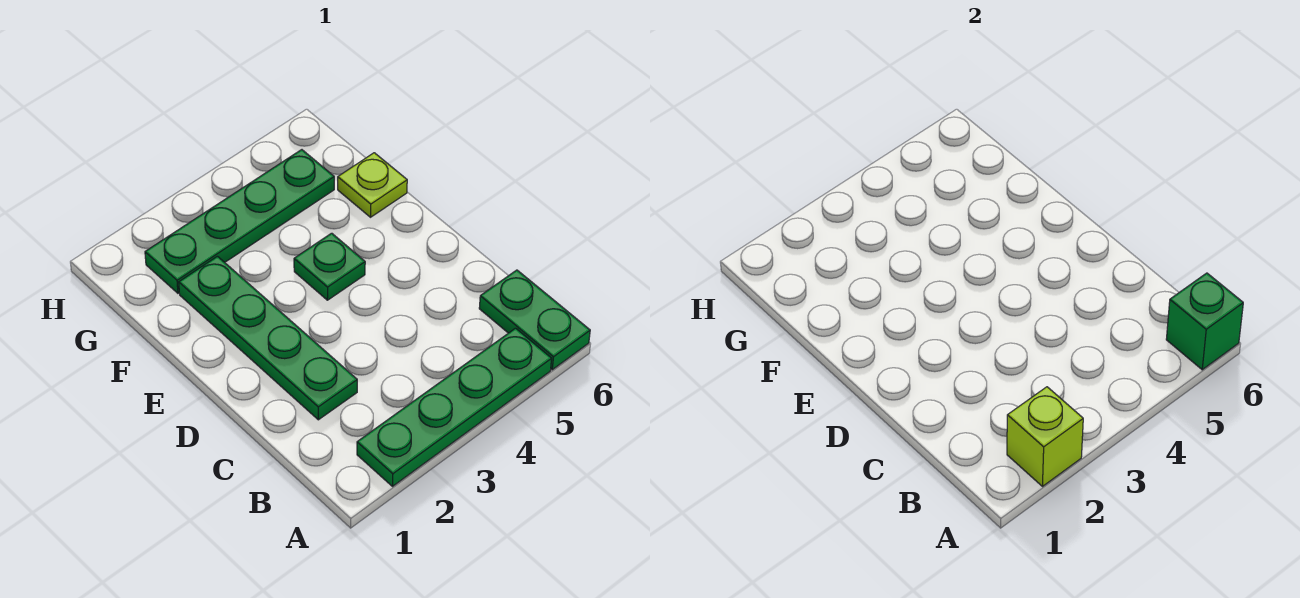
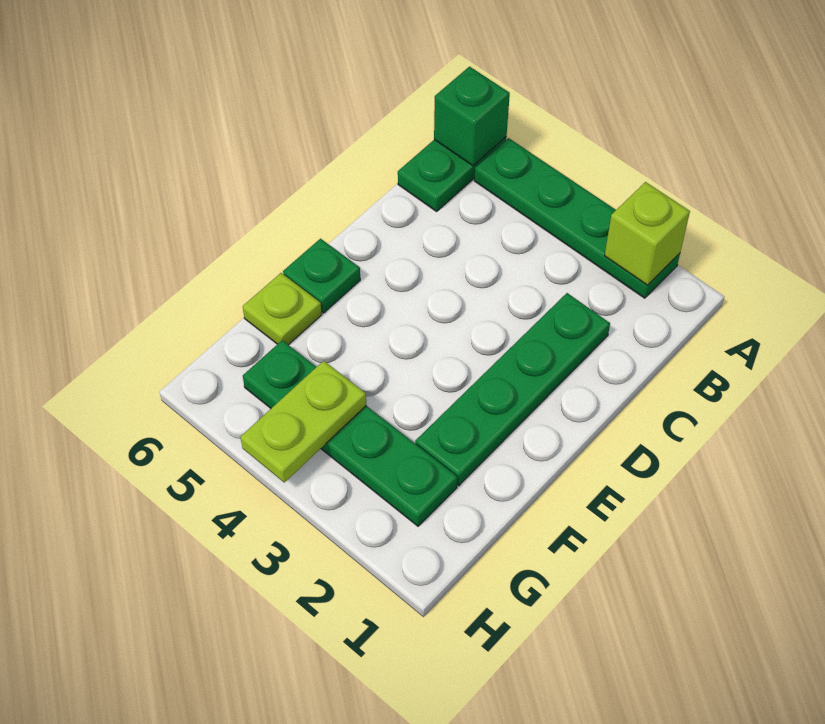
green plate E4 level 1 -> green plate E6 level 1
none -> lime plate G4:H4 level 2

